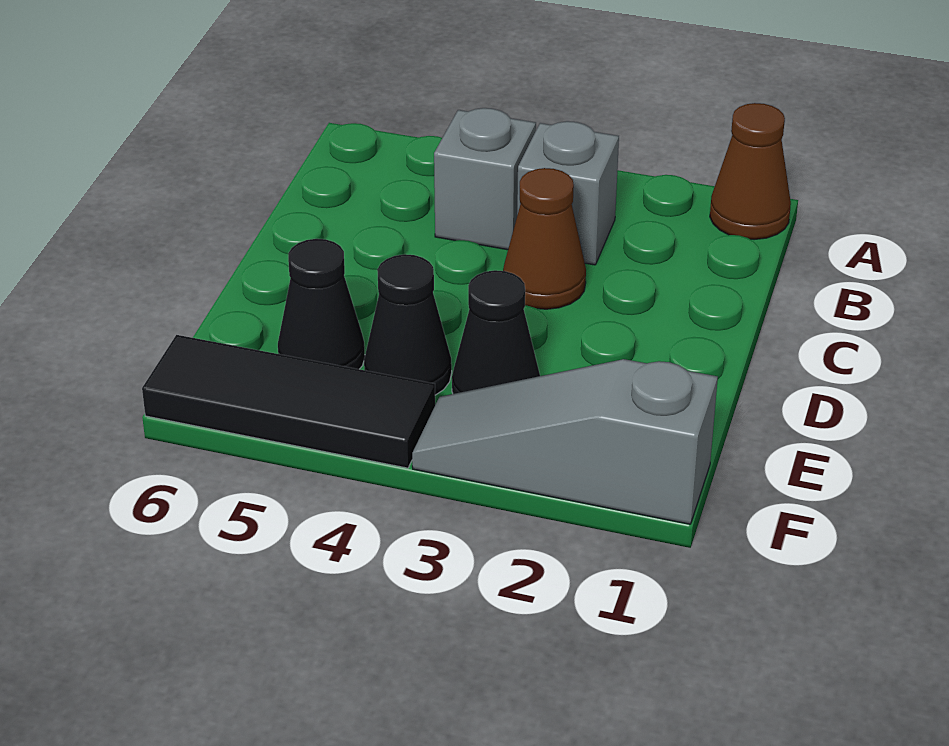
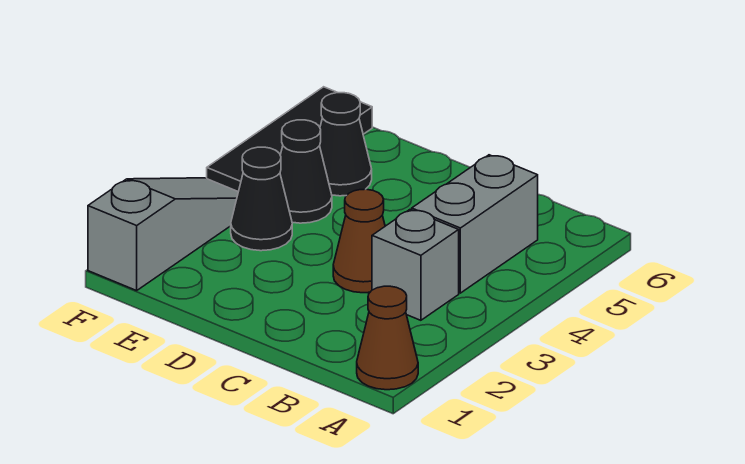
grey brick B4 level 1 -> grey brick B4:B5 level 1

